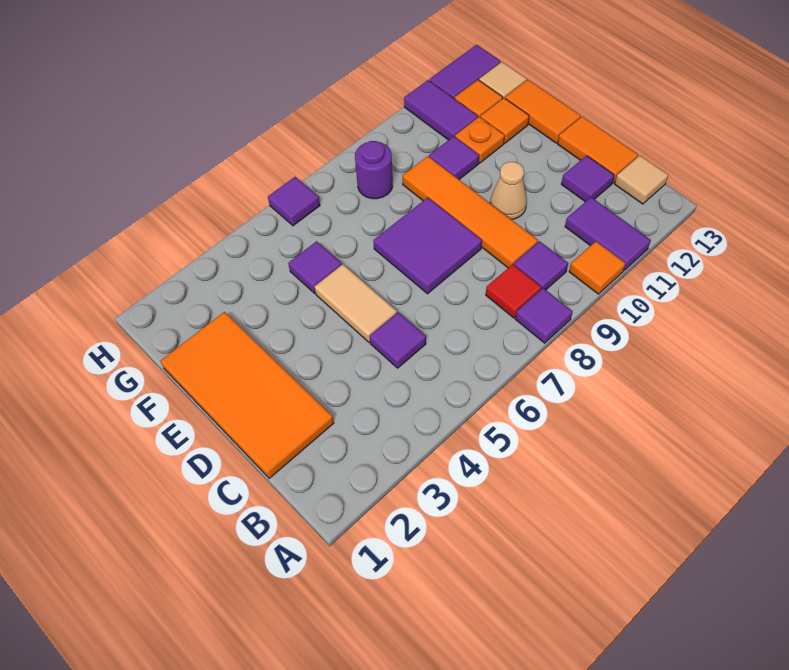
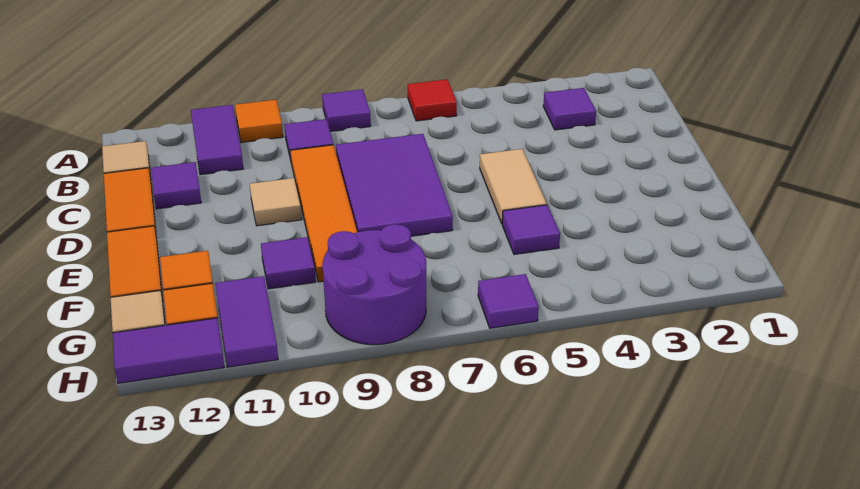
red tile B8 level 1 -> red tile A6 level 1
orange tile C1:F2 level 1 -> none
purple tile C5 level 1 -> purple tile B3 level 1
purple tile D7:E8 level 1 -> purple tile C7:E8 level 1
tan cone D10 level 1 -> tan tile D10 level 1
orange plate F11 level 1 -> none
purple round brick G8 level 1 -> purple round brick G8:H9 level 1

